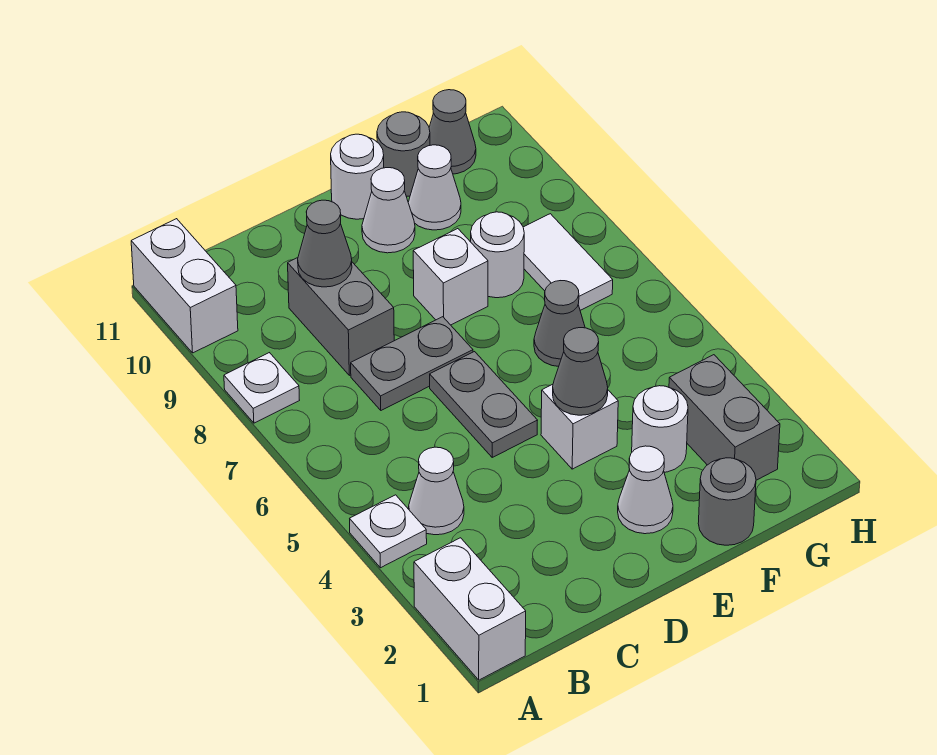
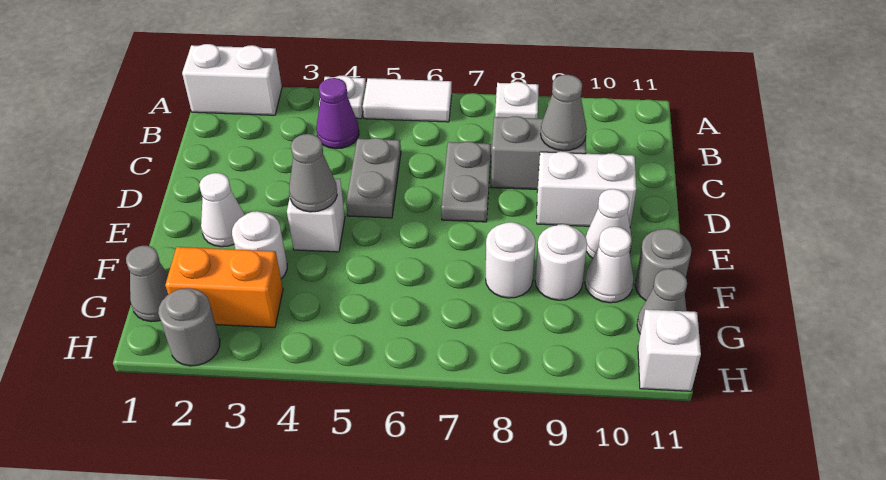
white brick A10:A11 level 1 -> white brick D9:D10 level 1
white cone B4 level 1 -> purple cone B4 level 1
grey plate D5:D6 level 1 -> grey plate C5:D5 level 1
white brick E8 level 1 -> white brick H11 level 1
white round brick E11 level 1 -> white round brick F9 level 1
grey round brick F1 level 1 -> grey round brick H2 level 1
grey cone F6 level 1 -> grey cone G1 level 1
grey brick G2:G3 level 1 -> orange brick G2:G3 level 1
white tile G7:G8 level 1 -> white tile A5:A6 level 1

